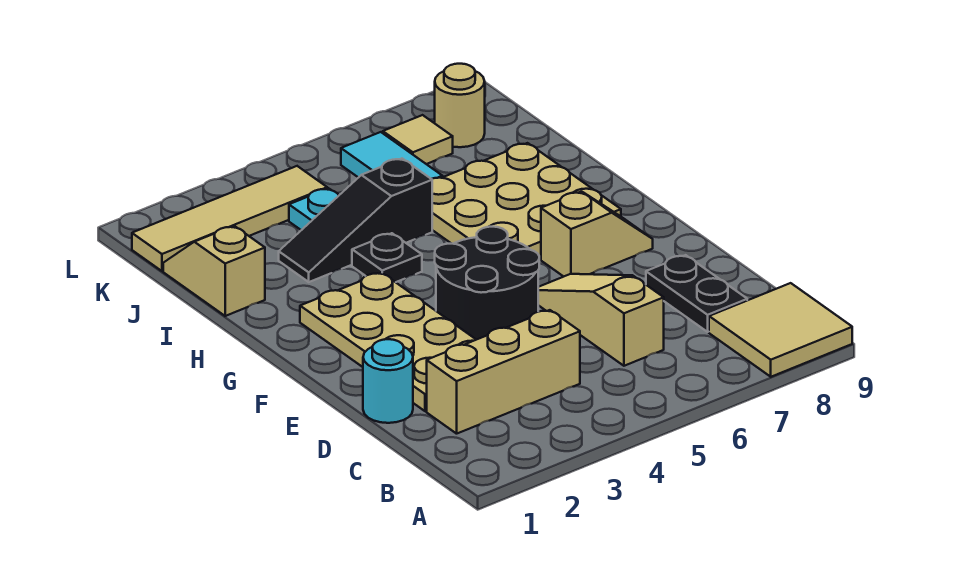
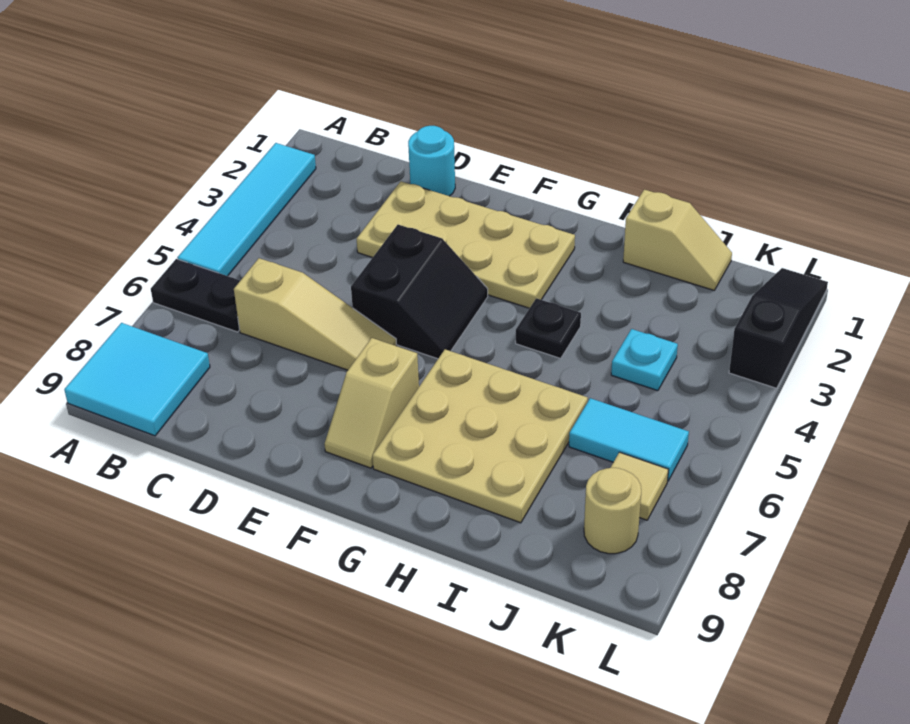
none -> cyan tile A2:A5 level 1
tan tile A8:B9 level 1 -> cyan tile A8:B9 level 1
tan brick C2:C4 level 1 -> none
black plate C8:D8 level 1 -> black plate A6:B6 level 1
black round brick E4:F5 level 1 -> black slope E4:F5 level 1 top E
black slope I3:I5 level 1 top 5 -> black slope L1:L3 level 1 top 3
tan tile K1:K4 level 1 -> none

